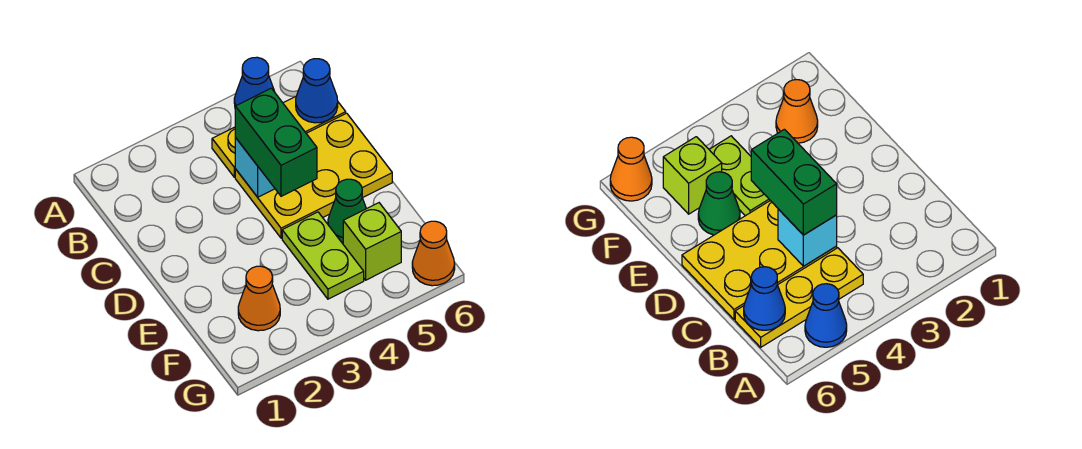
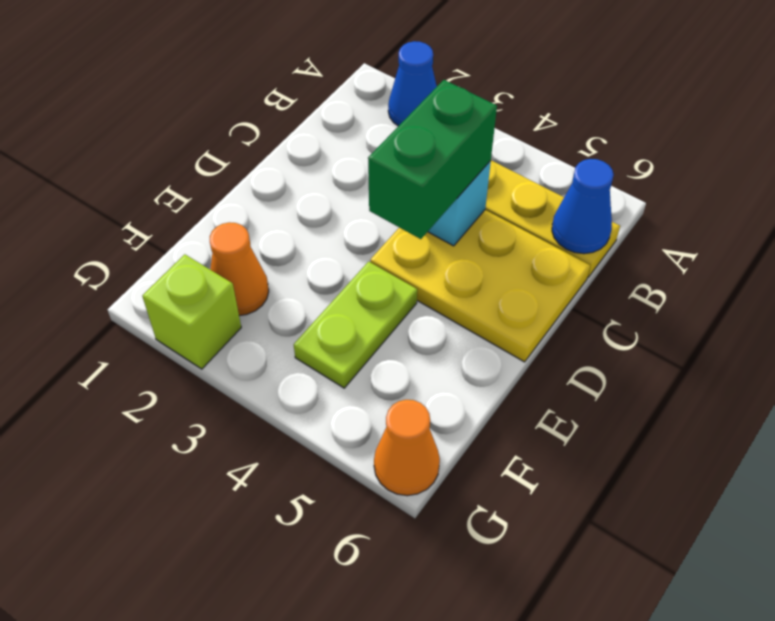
blue cone A5 level 1 -> blue cone A2 level 1
green cone E5 level 1 -> none
lime brick F5 level 1 -> lime brick G2 level 1

